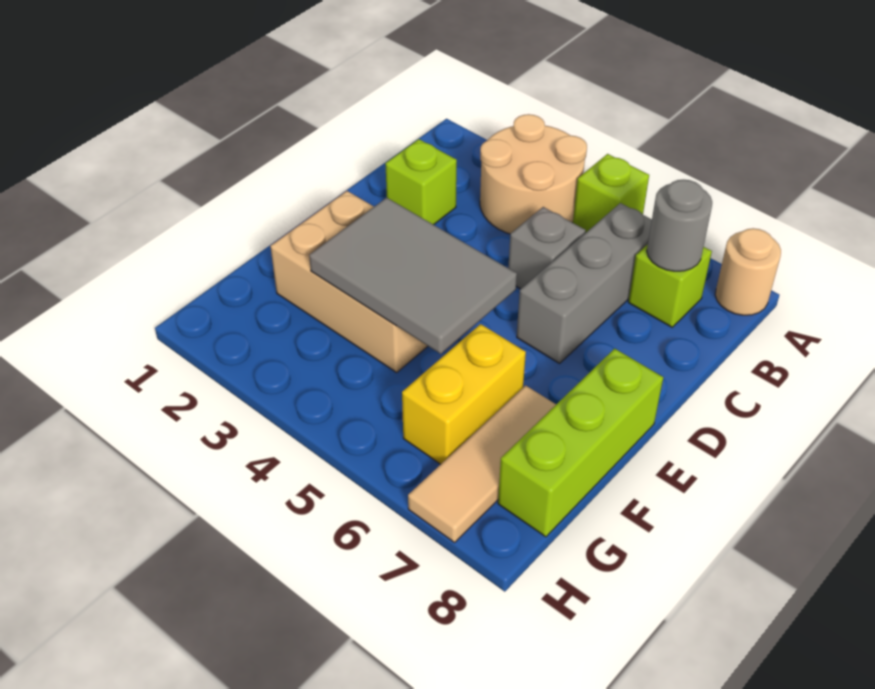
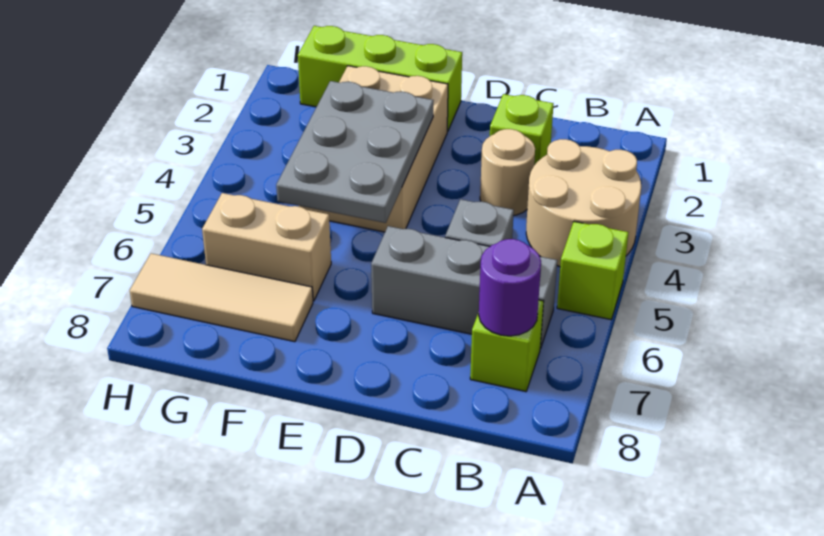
tan round brick A8 level 1 -> tan round brick C3 level 1
grey round brick B7 level 2 -> purple round brick B7 level 2
grey tile E3:F5 level 2 -> grey plate E3:F5 level 2
lime brick E8:G8 level 1 -> lime brick E1:G1 level 1
yellow brick F6:G6 level 1 -> tan brick F6:G6 level 1

